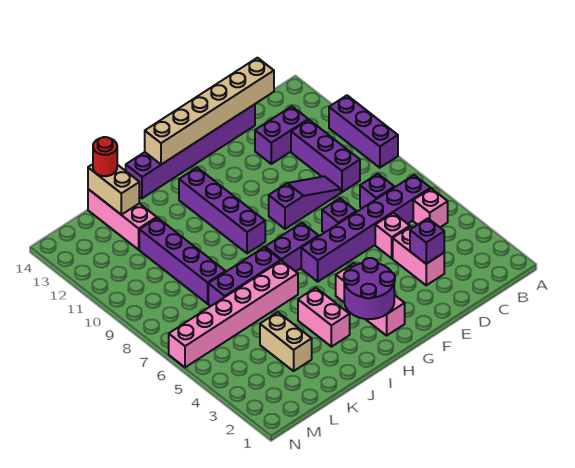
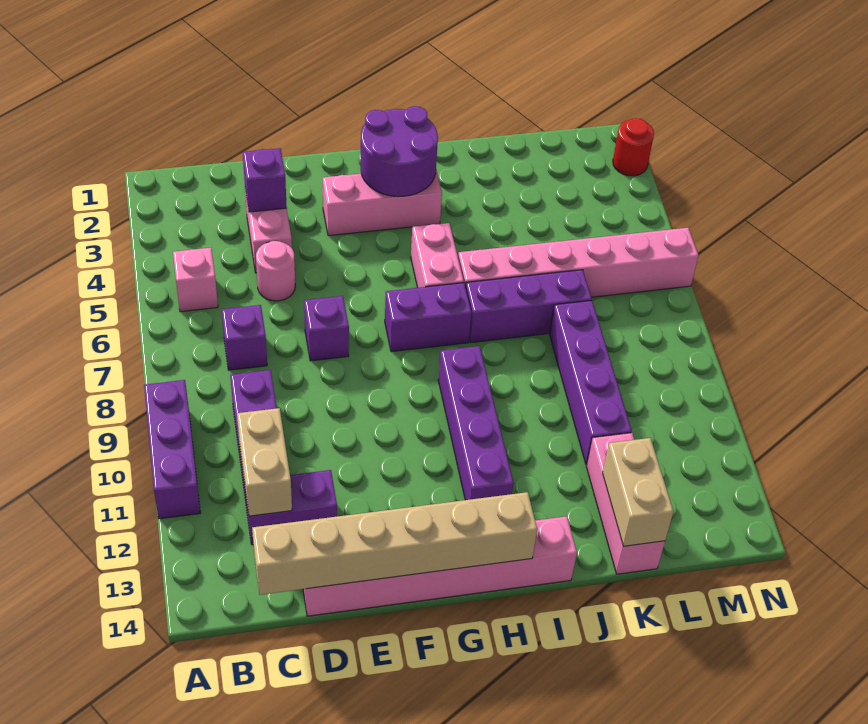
purple brick B6:G6 level 1 -> none
pink brick D5 level 1 -> pink round brick D5 level 1
purple slope D9:F9 level 1 top F -> none
purple brick D14:I14 level 1 -> pink brick D14:I14 level 1
pink brick G2:G4 level 1 -> pink brick F3:H3 level 1
pink brick I3:I4 level 1 -> pink brick H5:H6 level 1
tan brick K3:K4 level 1 -> tan brick C11:C12 level 2
red round brick K14 level 3 -> red round brick N2 level 1

